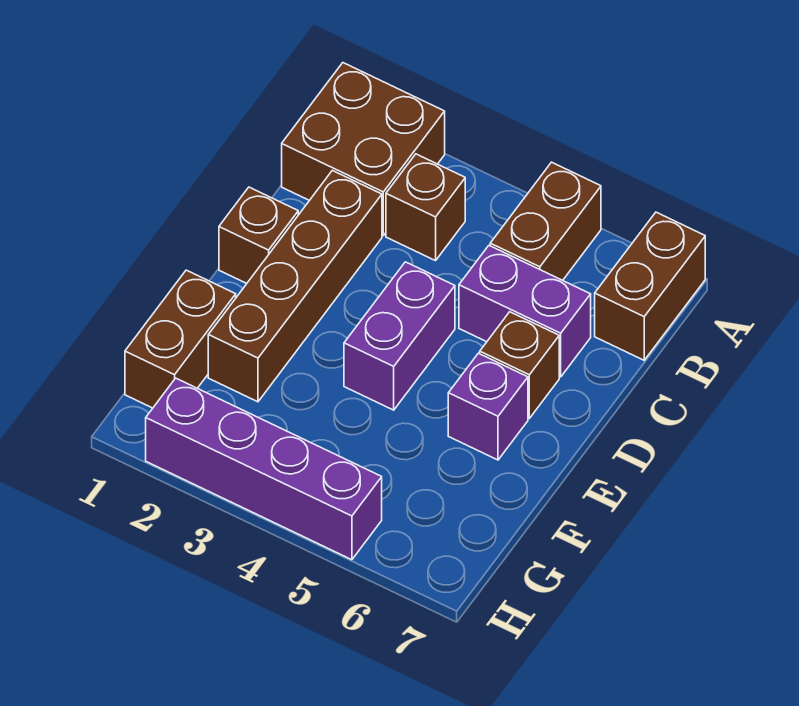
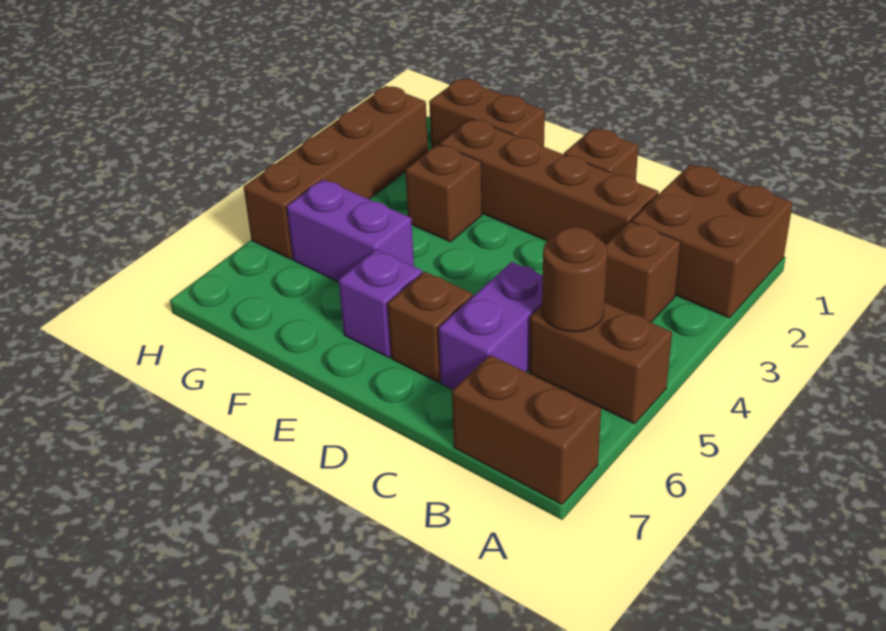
none -> brown round brick B5 level 2
purple brick D4:E4 level 1 -> purple brick F5:G5 level 1
none -> brown brick F3 level 1
purple brick H2:H5 level 1 -> brown brick H2:H5 level 1

